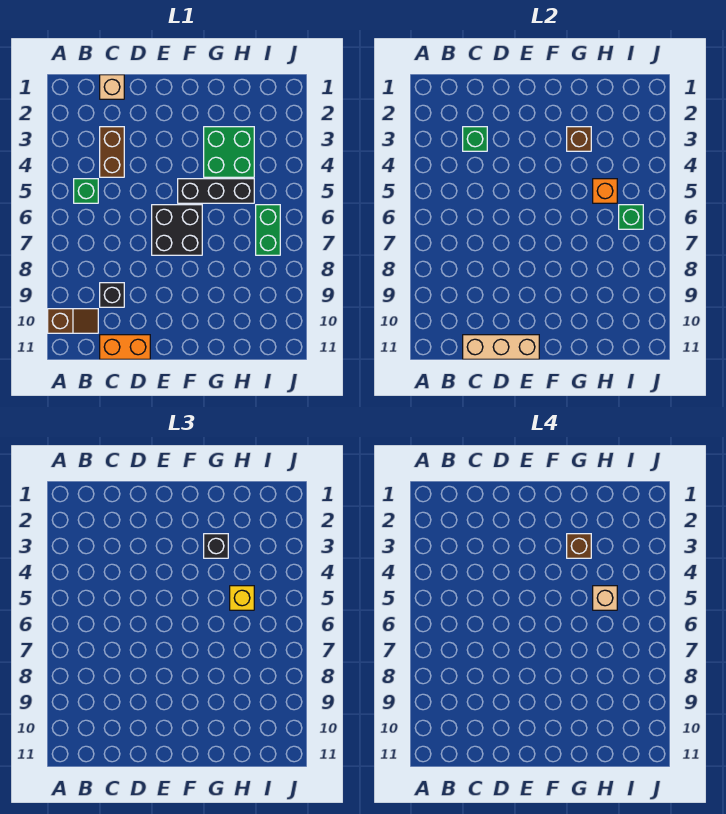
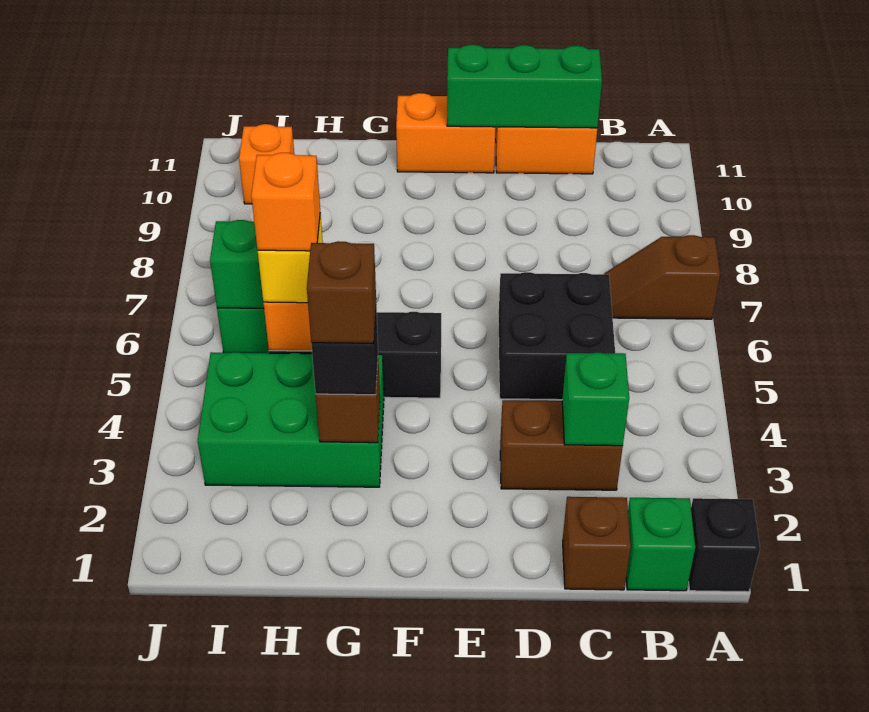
brown slope A10:B10 level 1 top A -> brown slope A7:B7 level 1 top A
green brick B5 level 1 -> green brick B1 level 1
tan brick C1 level 1 -> brown brick C1 level 1
brown brick C3:C4 level 1 -> brown brick C3:D3 level 1
black brick C9 level 1 -> black brick A1 level 1
tan brick C11:E11 level 2 -> green brick C11:E11 level 2
black brick E6:F7 level 1 -> black brick C5:D6 level 1
none -> orange brick E11:F11 level 1
green brick G3:H4 level 1 -> green brick G3:I4 level 1
tan brick H5 level 4 -> orange brick H5 level 4
none -> orange brick I10 level 1

